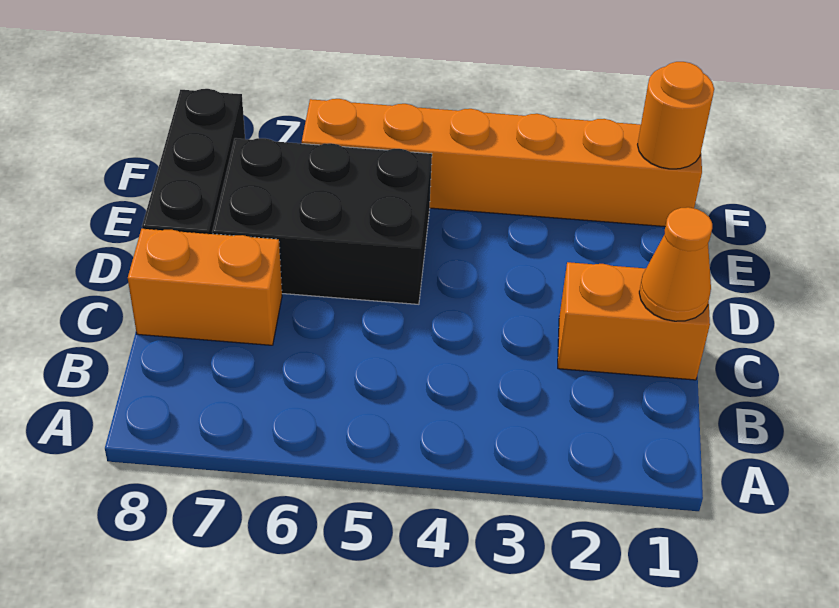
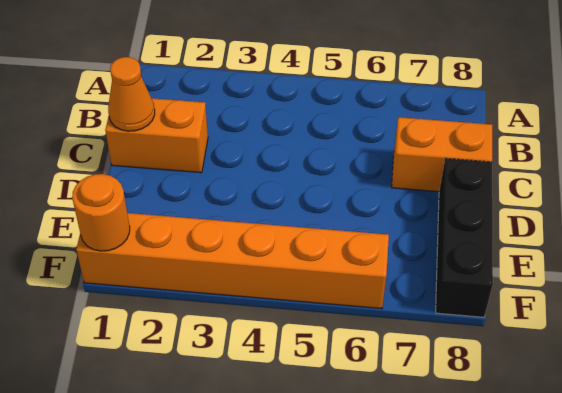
black brick D5:E7 level 1 -> none

